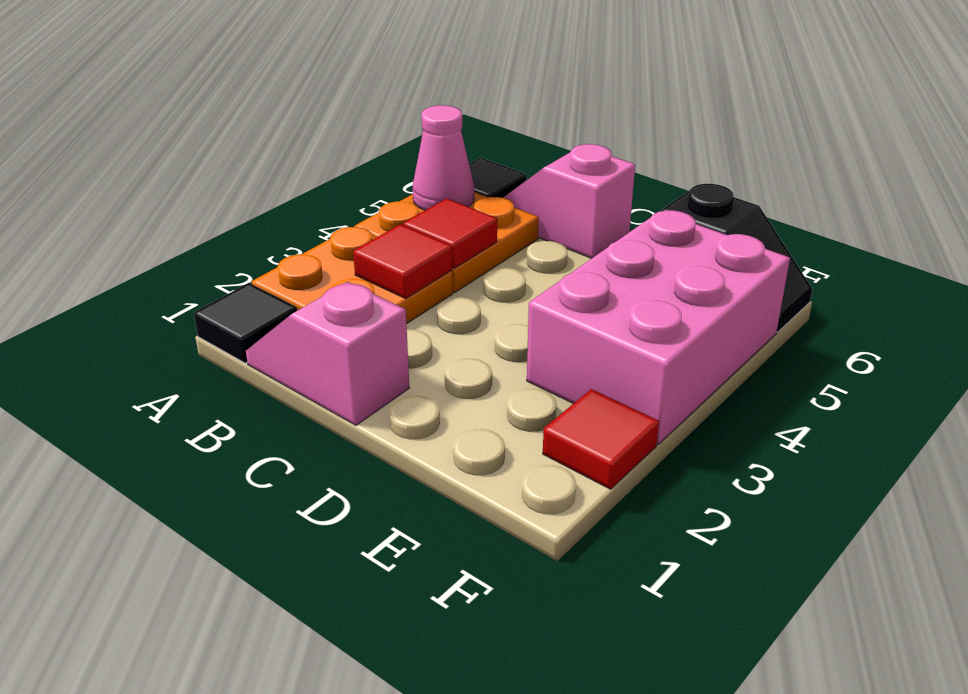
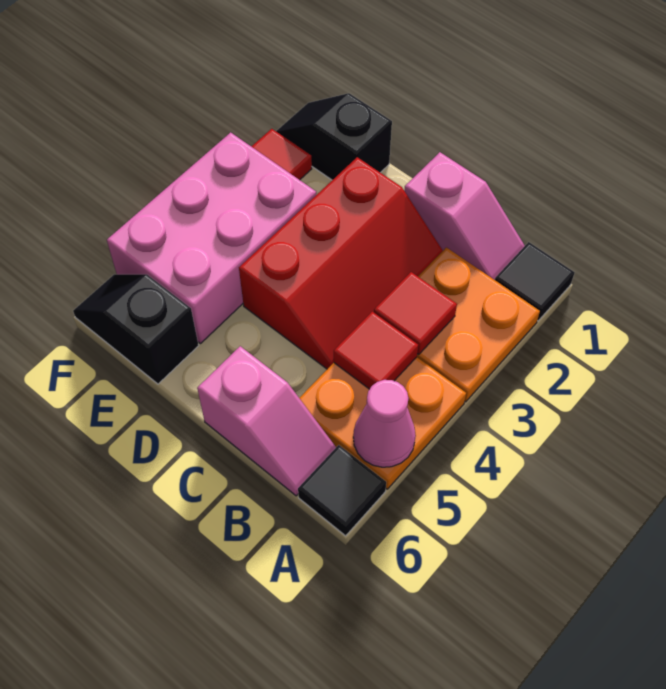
none -> red slope C2:D4 level 1 top D
none -> black slope E1:F1 level 1 top E

